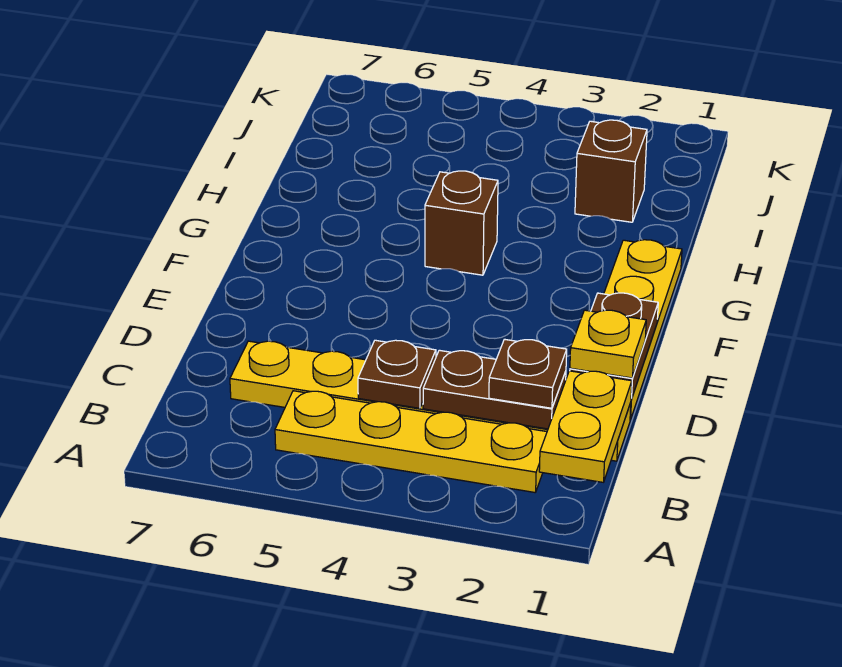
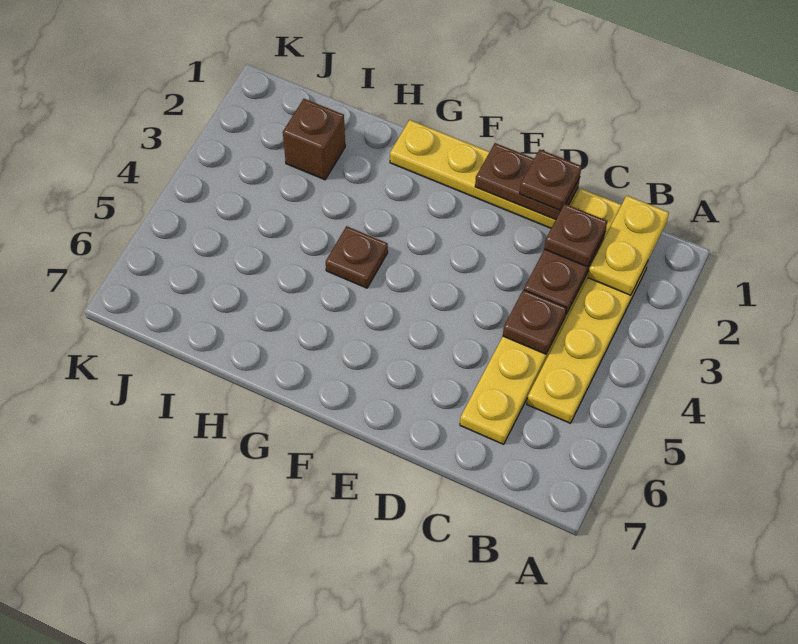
yellow plate B1:C1 level 2 -> yellow plate B1:B2 level 2
yellow plate D1 level 3 -> brown plate D1 level 3
brown brick G4 level 1 -> brown plate G4 level 1

